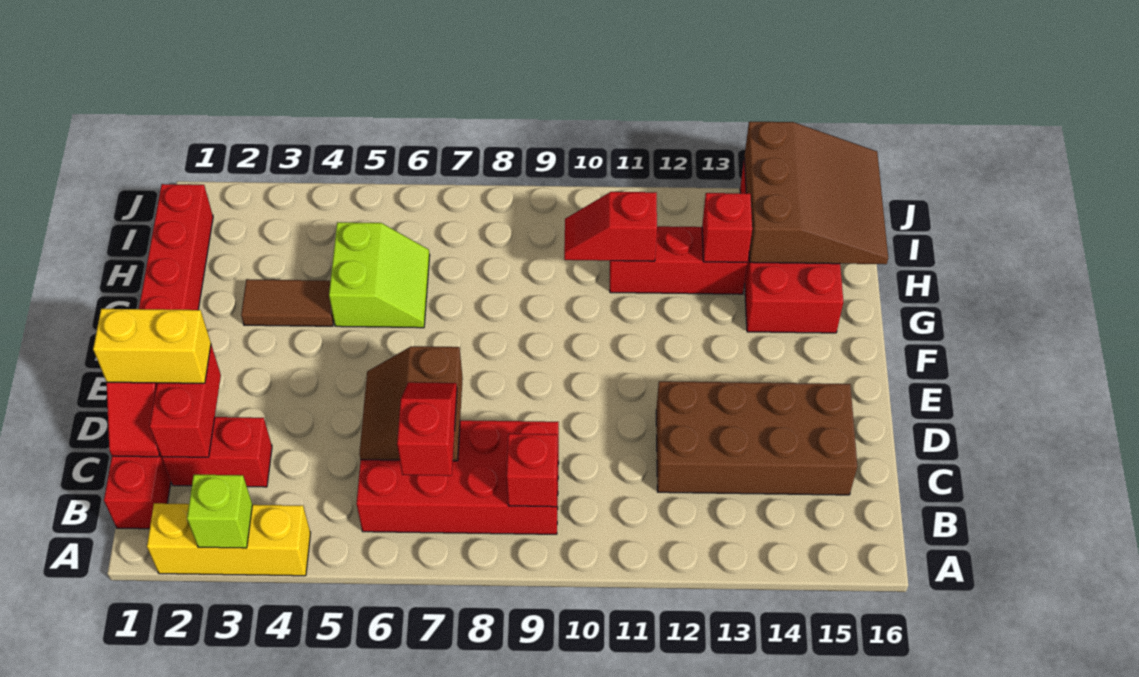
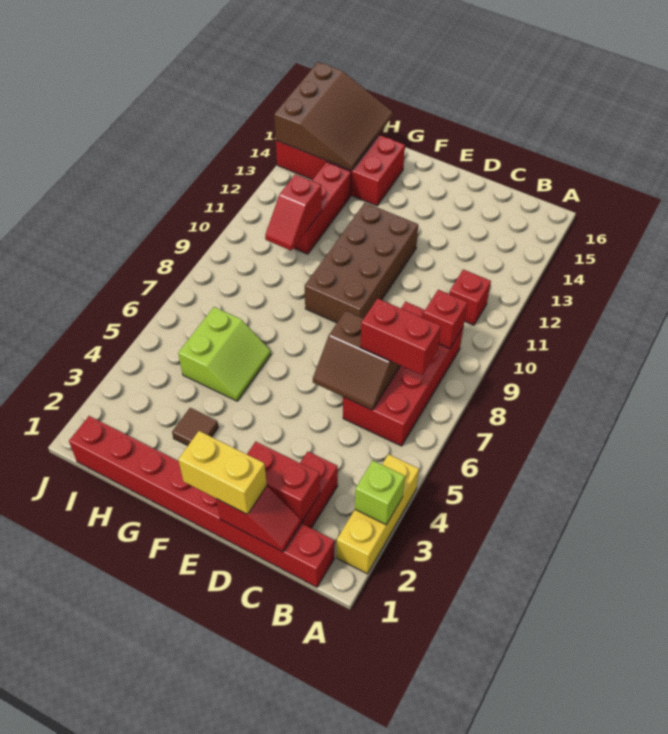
red slope B7:C7 level 3 top B -> red brick B7:C7 level 3
brown brick C12:D15 level 1 -> brown brick E9:F12 level 1
yellow brick D1:D2 level 3 -> yellow brick D1:E1 level 3
brown tile G3:G4 level 1 -> brown tile G3 level 1
lime slope G5:H6 level 1 top 5 -> lime slope G5:H6 level 1 top H
red brick H13 level 2 -> red brick B11 level 1
brown slope H14:J16 level 2 top 14 -> brown slope H14:J16 level 2 top J

